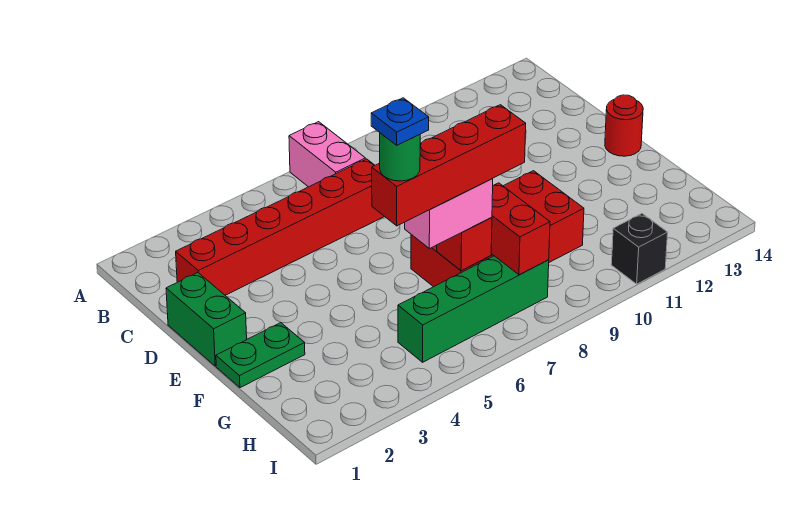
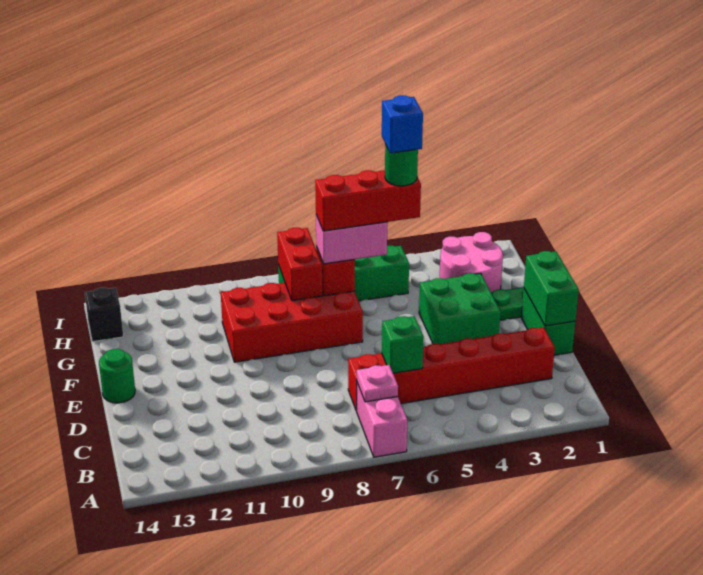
none -> pink plate B7 level 2
none -> green brick C6 level 2
none -> green brick D1:E1 level 2
none -> green brick E3:F4 level 1
red round brick E14 level 1 -> green round brick E14 level 1
none -> pink round brick G2:H3 level 1
red brick G5:G8 level 4 -> red brick G5:G7 level 4
blue plate G5 level 6 -> blue brick G5 level 6
black brick I11 level 1 -> black brick H14 level 1

